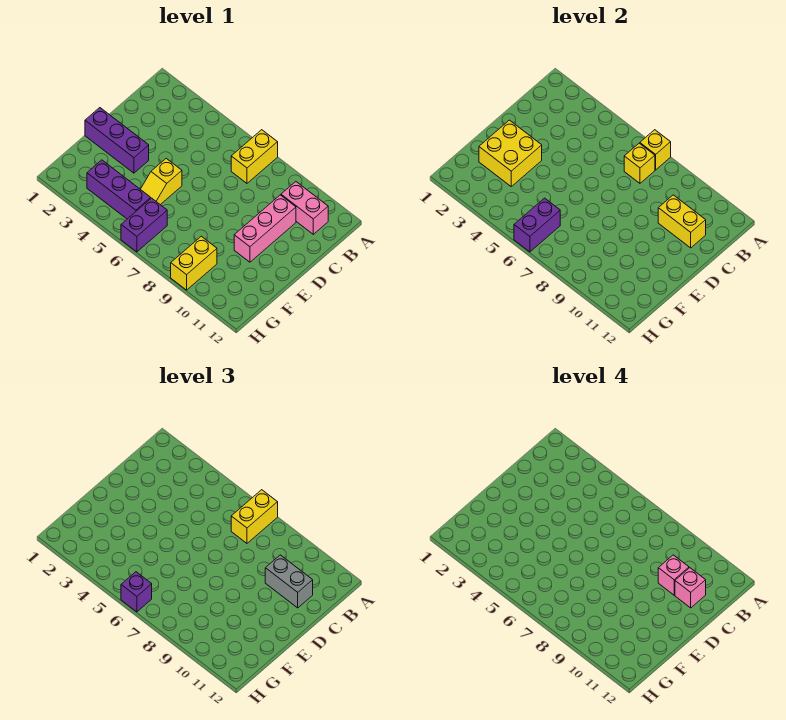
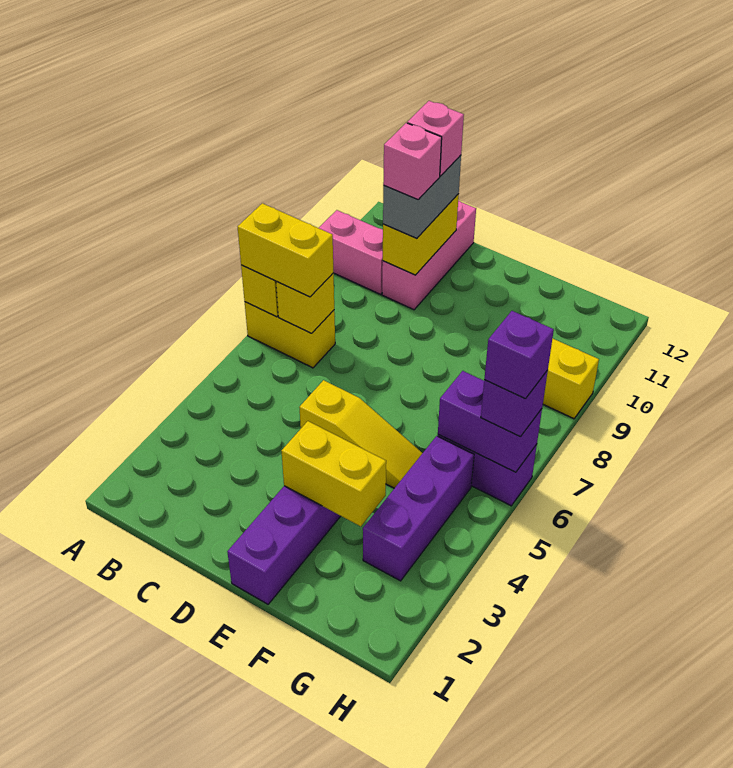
pink brick B10:B11 level 1 -> pink brick A10:B10 level 1
pink brick C10:E10 level 1 -> pink brick C10:C12 level 1
yellow brick E2:F3 level 2 -> yellow brick E3:F3 level 2
yellow slope E5:F5 level 1 top E -> yellow slope D5:F5 level 1 top D
none -> purple brick H6 level 4

